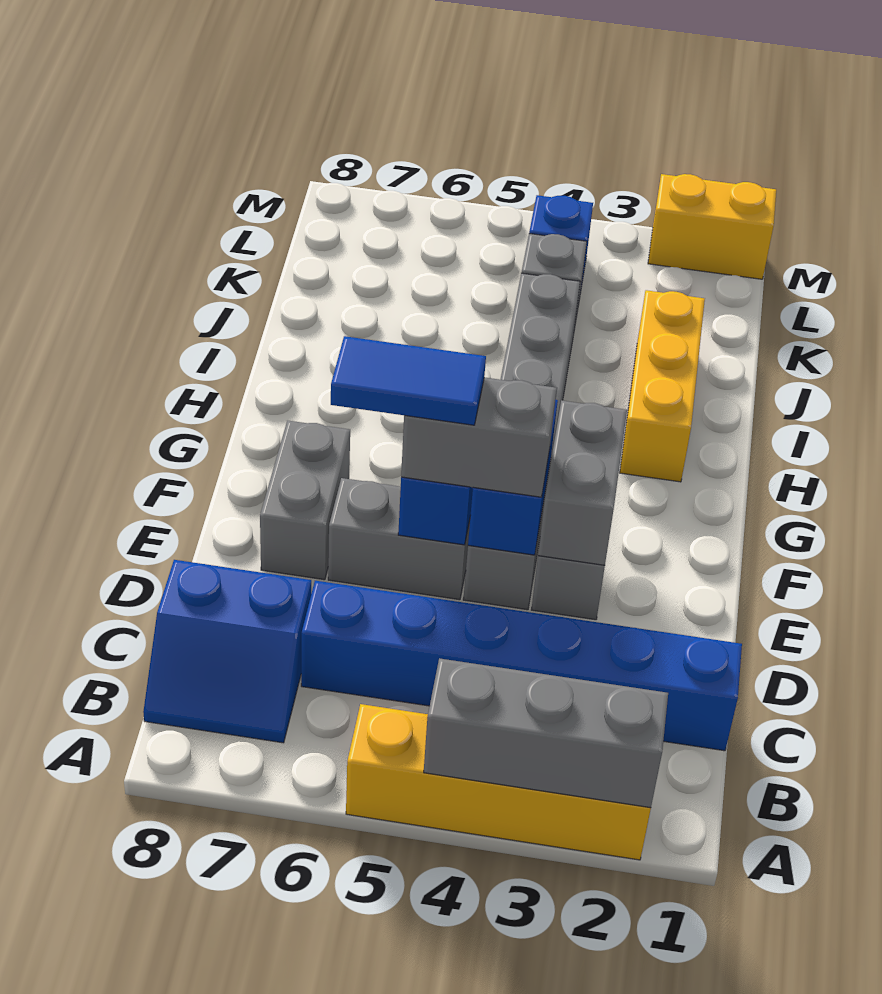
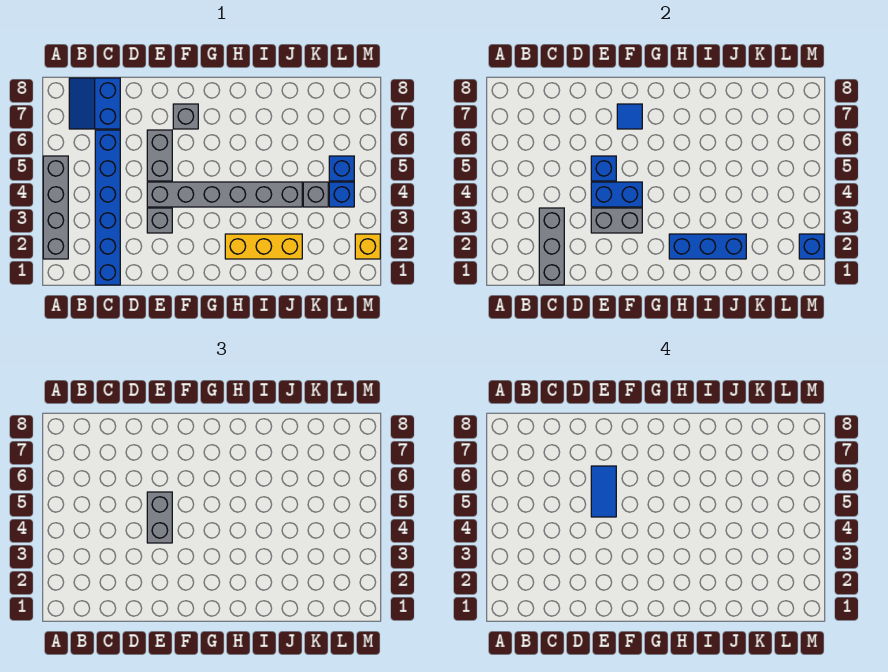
yellow brick A2:A5 level 1 -> grey brick A2:A5 level 1
grey brick A2:A4 level 2 -> grey brick C1:C3 level 2
grey brick E7:F7 level 1 -> grey brick F7 level 1
none -> blue tile F7 level 2
none -> blue brick H2:J2 level 2
none -> blue brick L5 level 1
yellow brick M1:M2 level 1 -> yellow brick M2 level 1
none -> blue brick M2 level 2

